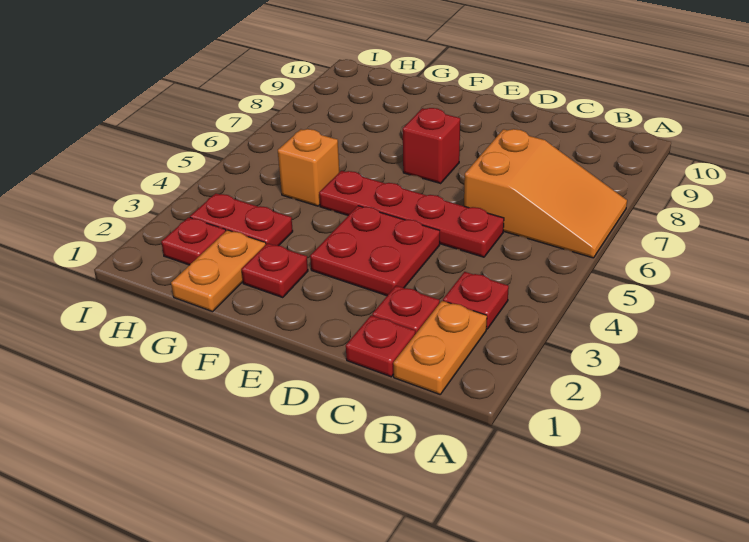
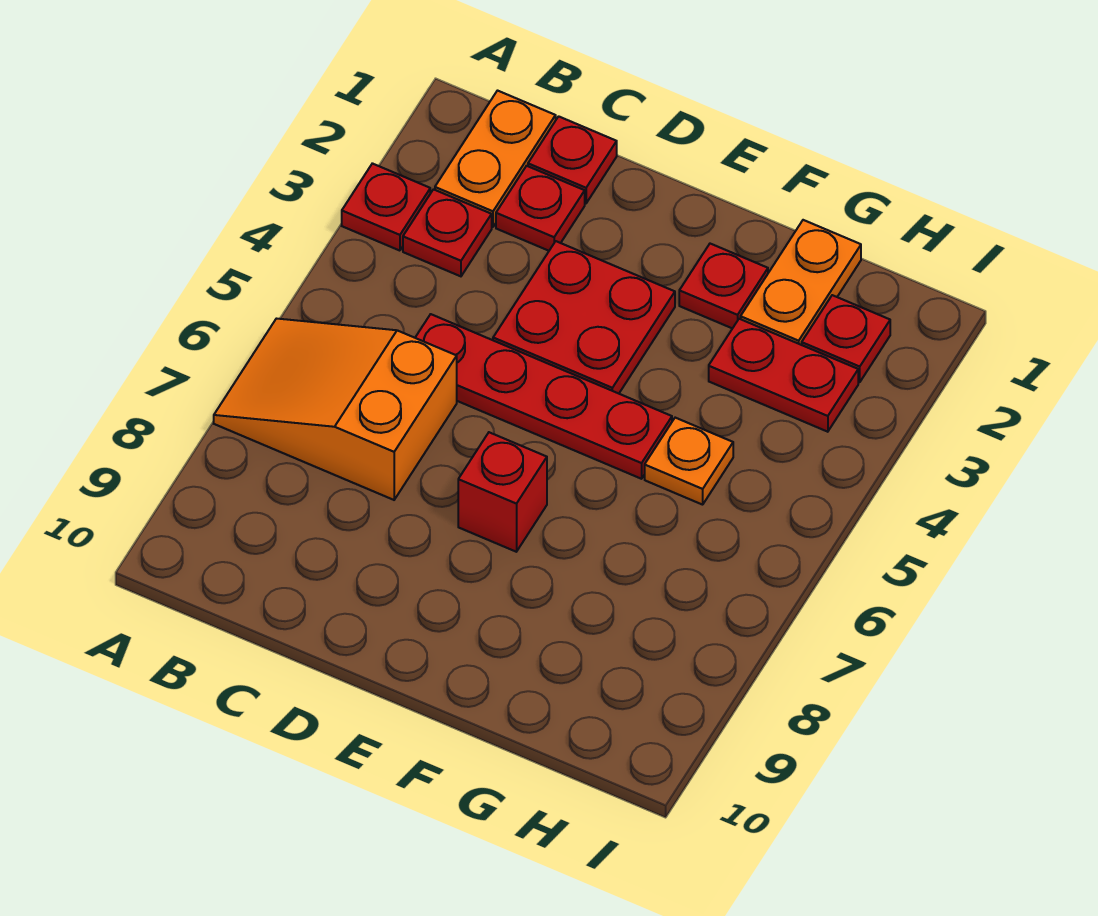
none -> red plate A3 level 1
orange brick G5 level 1 -> orange plate G5 level 1

